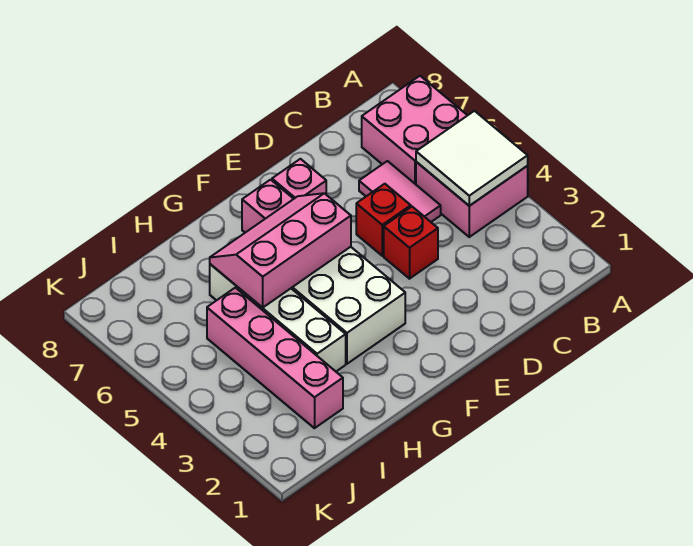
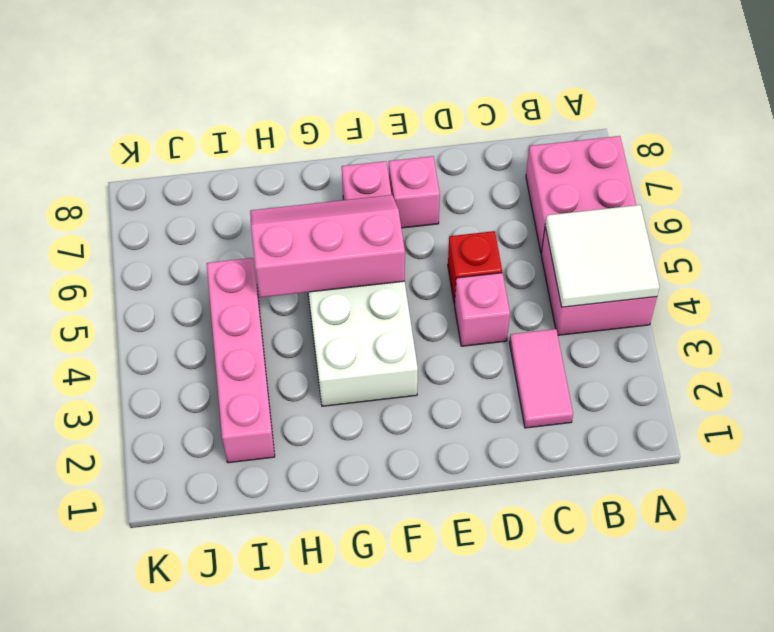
pink tile C5:C6 level 1 -> pink tile C2:C3 level 1
red brick D4 level 1 -> pink brick D4 level 1
white brick H3:H6 level 1 -> none

